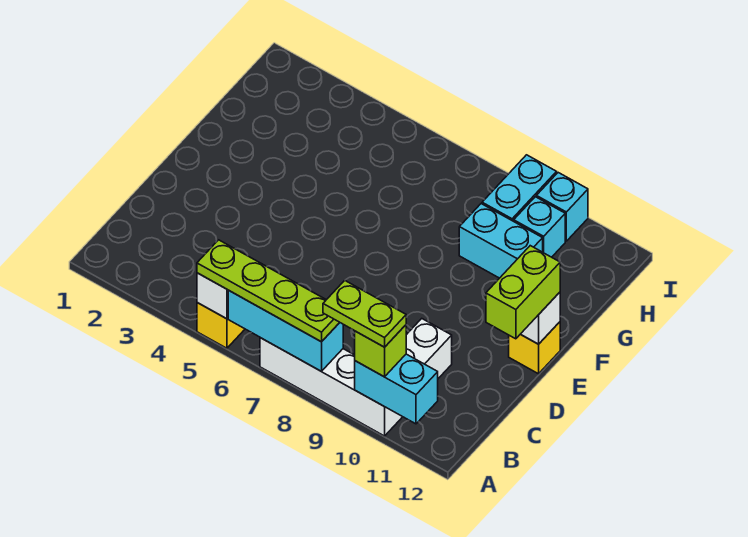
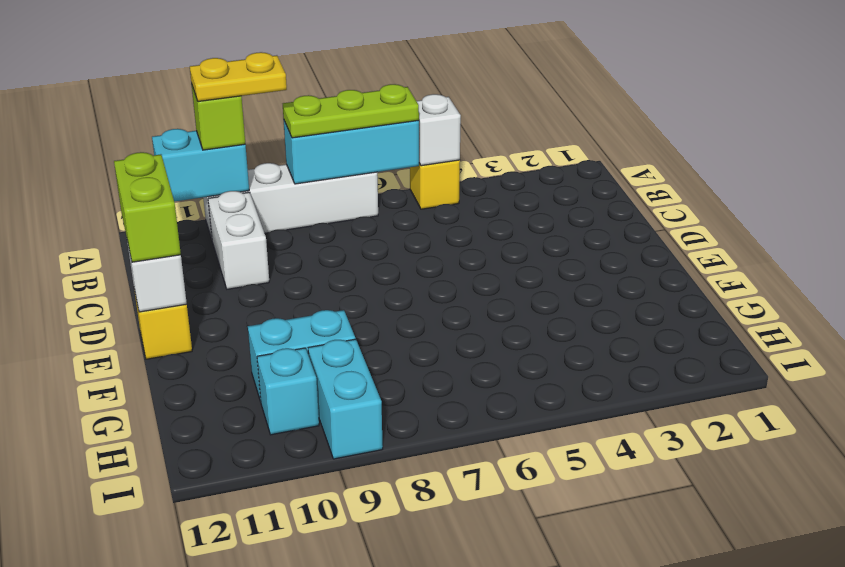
lime plate A5:A8 level 3 -> lime plate A6:A8 level 3
lime plate A9:A10 level 4 -> yellow plate A9:A10 level 4
cyan brick I10 level 1 -> none

